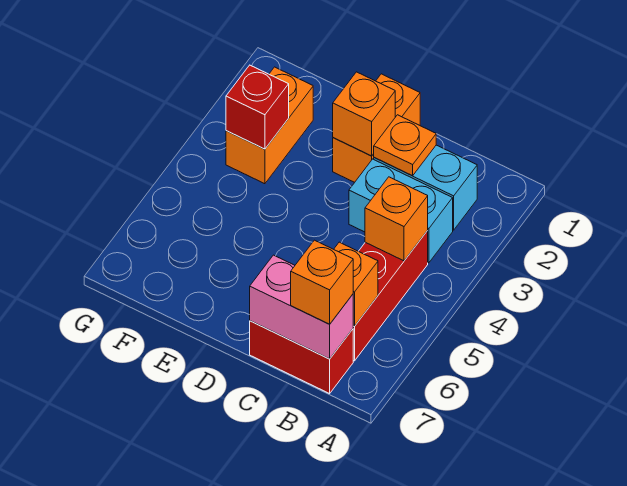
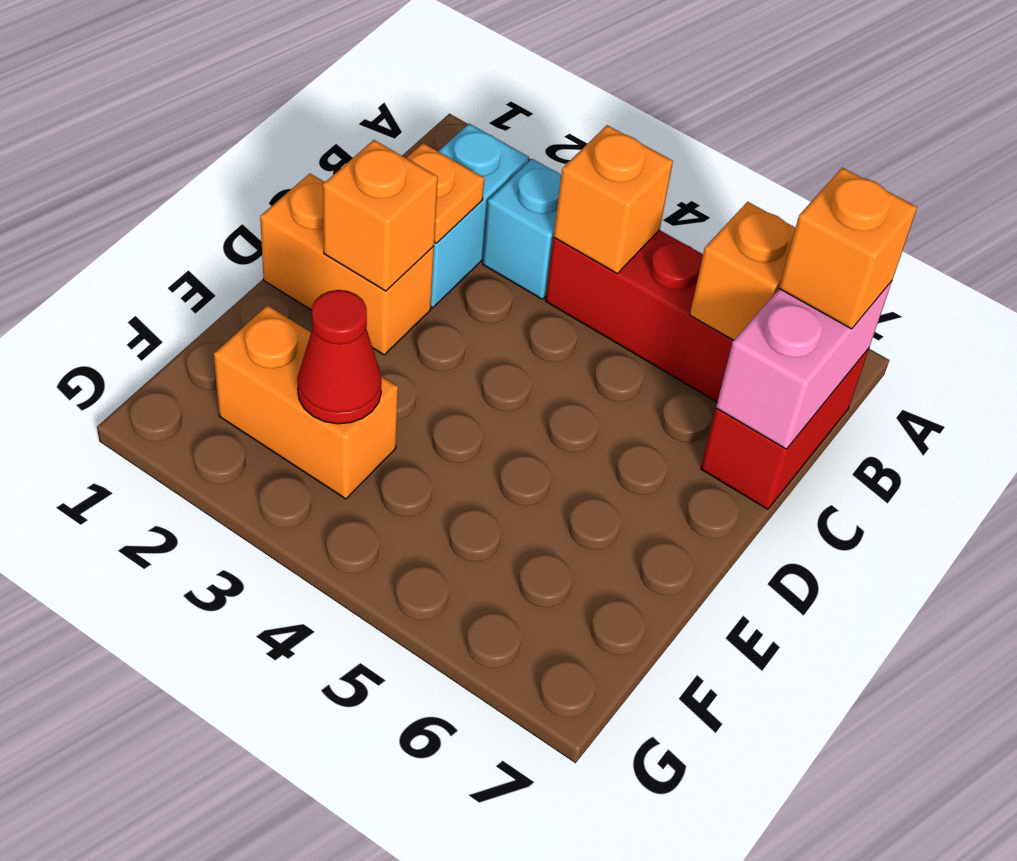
cyan brick B3:C3 level 1 -> cyan brick B3 level 1
red brick F3 level 2 -> red cone F3 level 2

